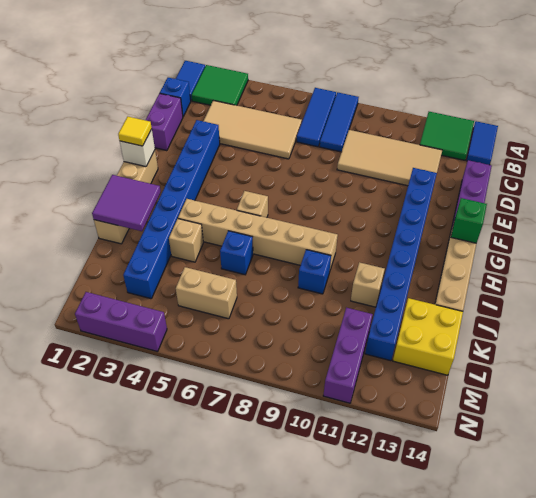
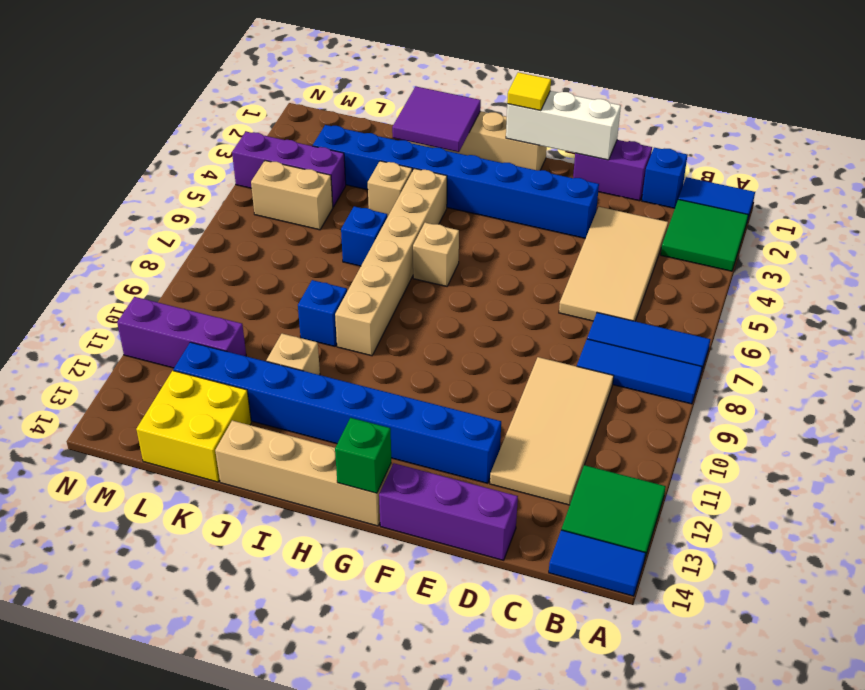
white brick G1 level 2 -> white brick E1:G1 level 2
tan brick L5:L6 level 1 -> tan brick L5:M5 level 1
purple brick N2:N4 level 1 -> purple brick L4:N4 level 1

